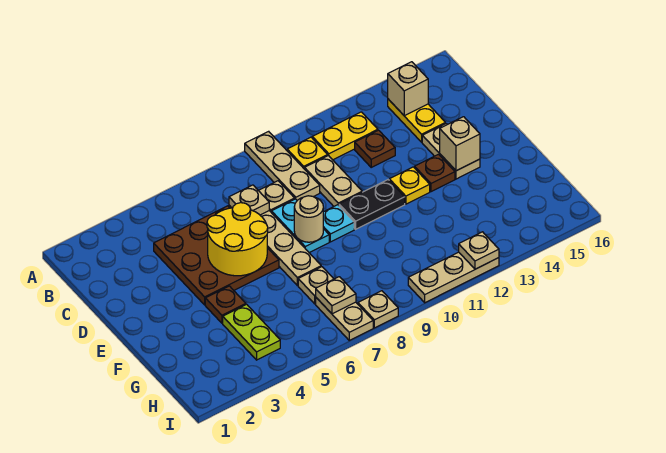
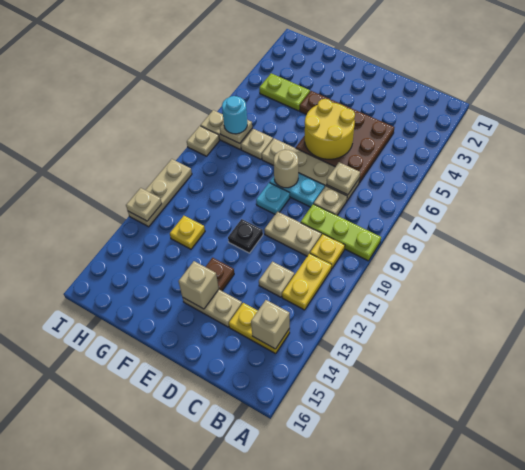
tan plate A9:C9 level 1 -> lime plate A9:C9 level 1
brown plate C12 level 1 -> tan plate C12 level 1
black plate E10:E11 level 1 -> black plate E11 level 1
yellow plate E12 level 1 -> yellow plate G12 level 1
none -> cyan round brick H7 level 3

